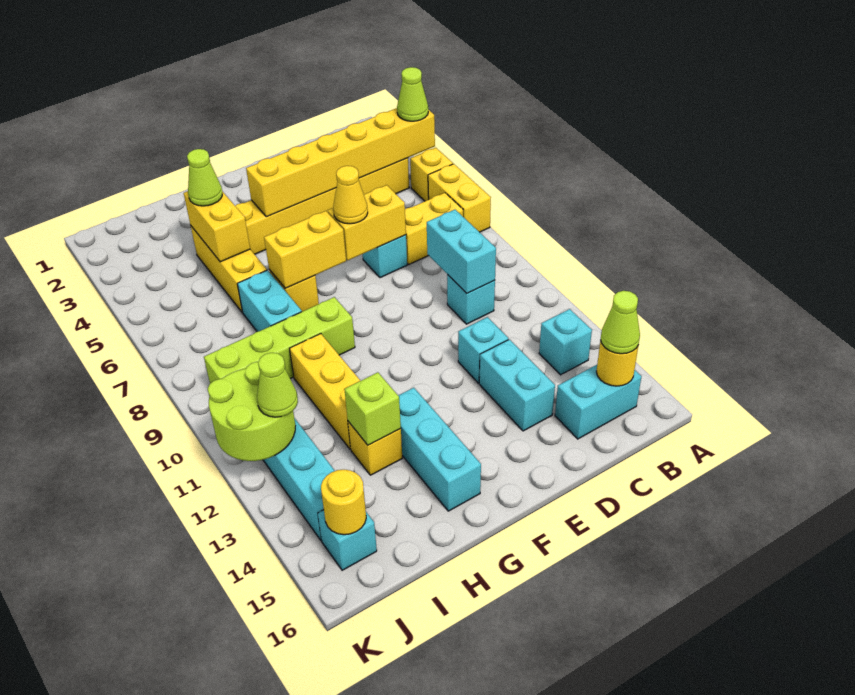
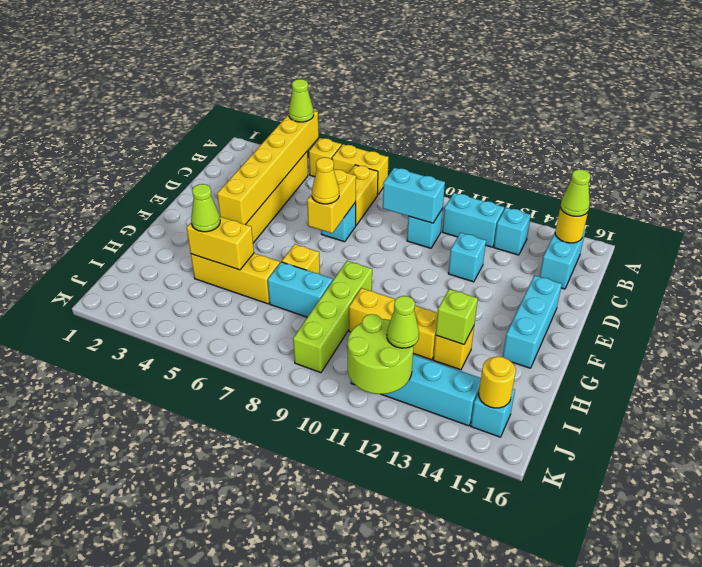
cyan brick D13:D14 level 1 -> cyan brick B11:B12 level 1
yellow brick F7:G7 level 2 -> none
cyan brick G13:G15 level 1 -> cyan brick E15:G15 level 1

